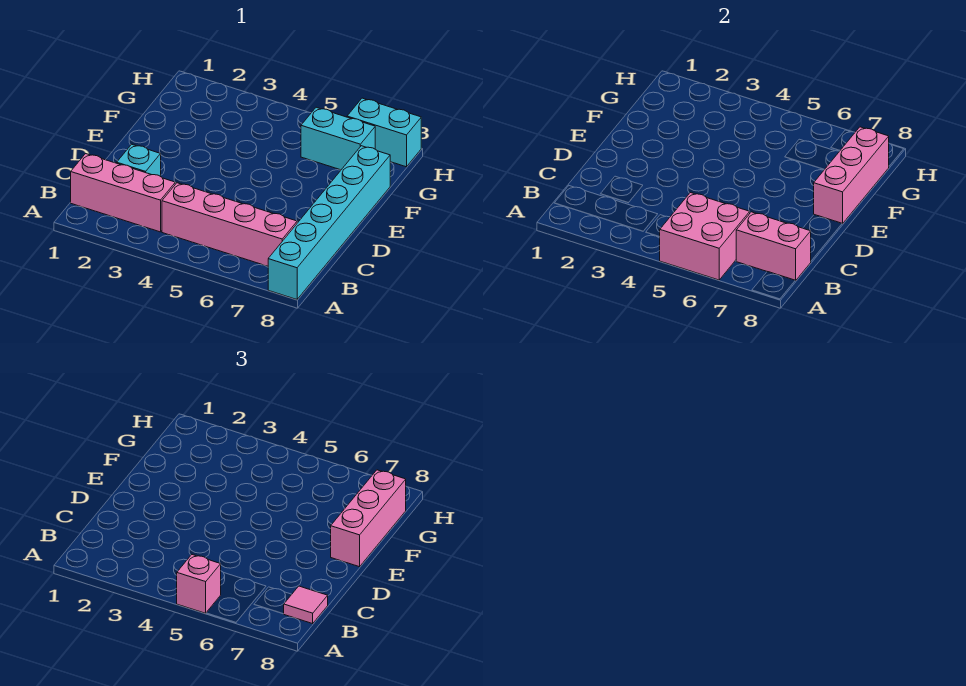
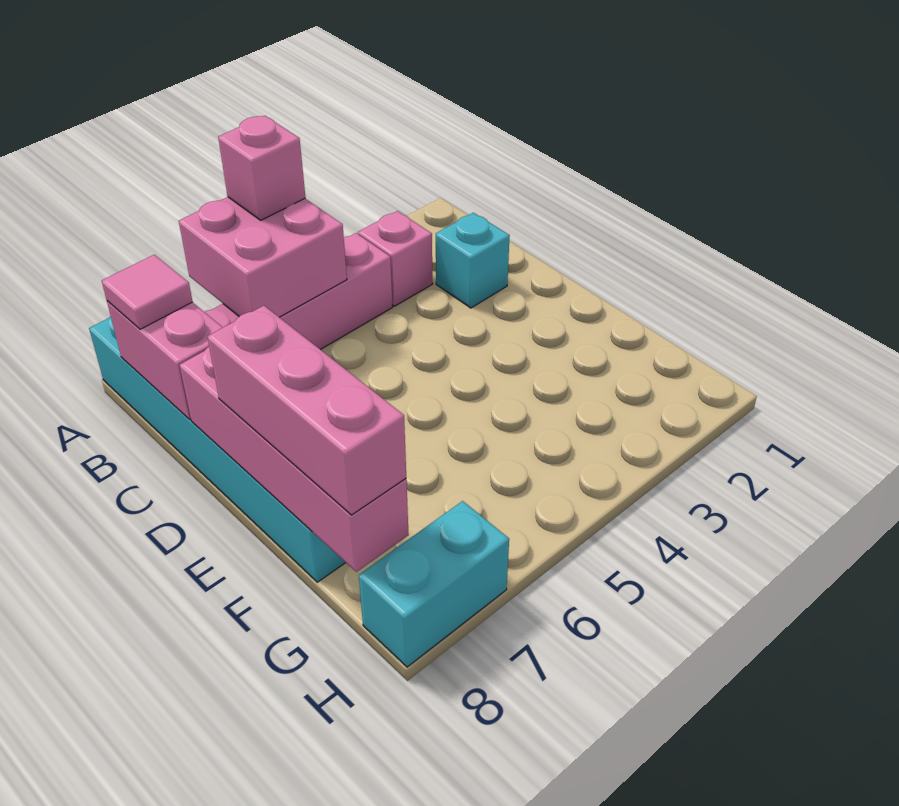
pink brick B1:B3 level 1 -> pink brick B3 level 1
pink brick B7:B8 level 2 -> pink brick B8:C8 level 2
pink brick E8:G8 level 2 -> pink brick D8:G8 level 2
cyan brick G6:G7 level 1 -> none

